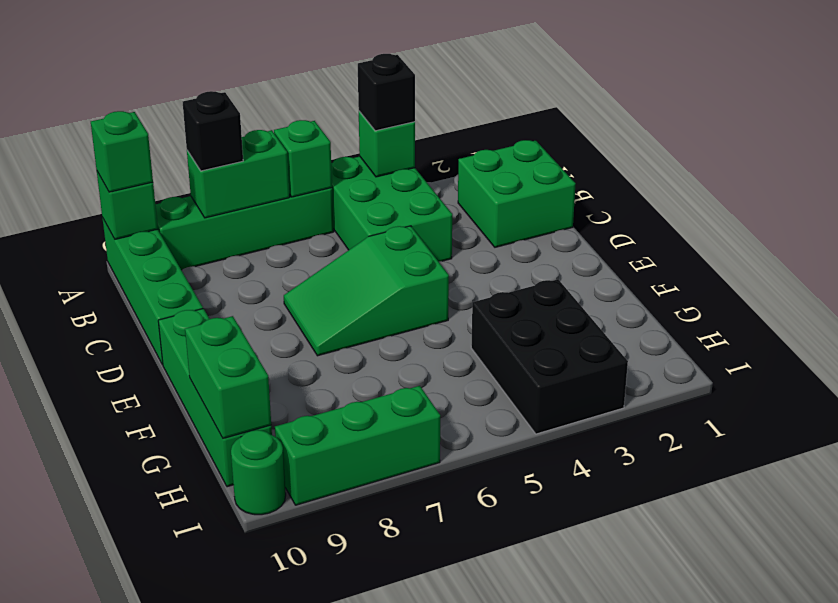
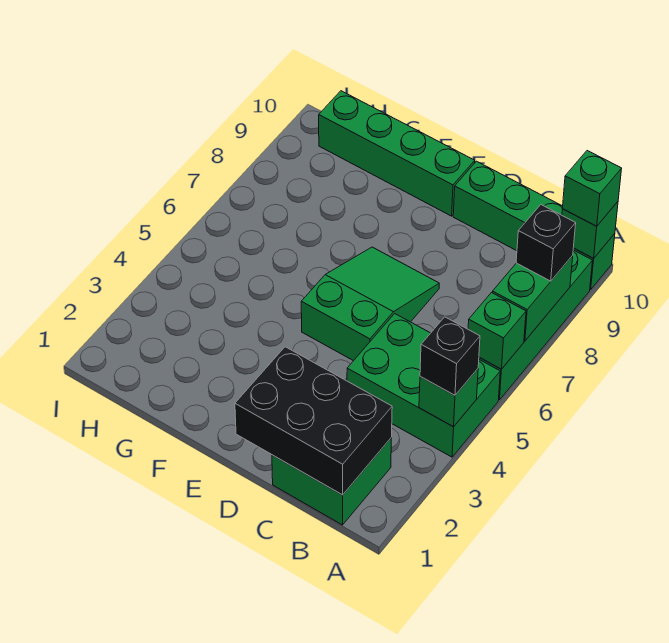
black brick G3:I4 level 1 -> black brick B1:D2 level 2
green brick G10:H10 level 2 -> none
green brick I7:I9 level 1 -> none
green round brick I10 level 1 -> none

